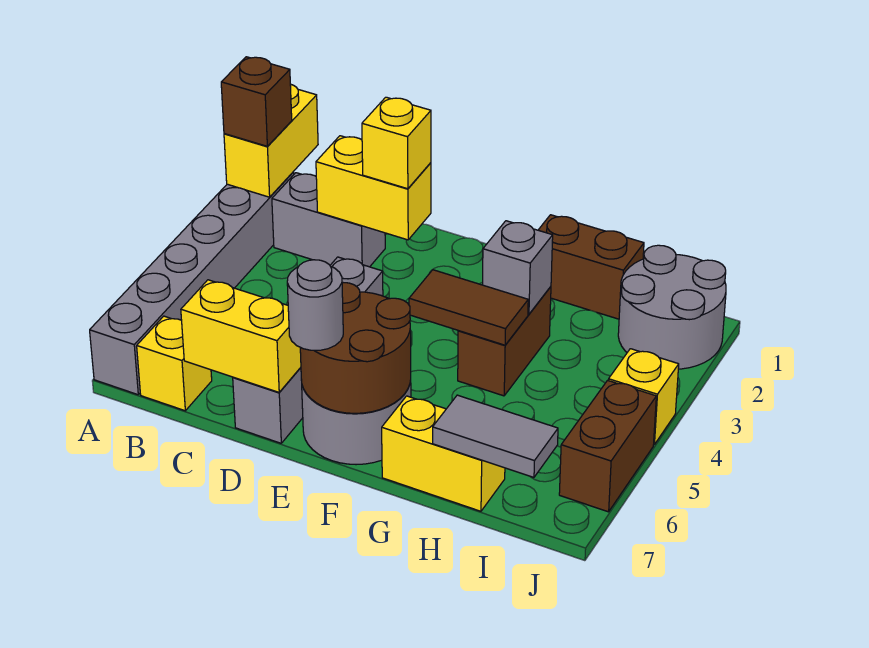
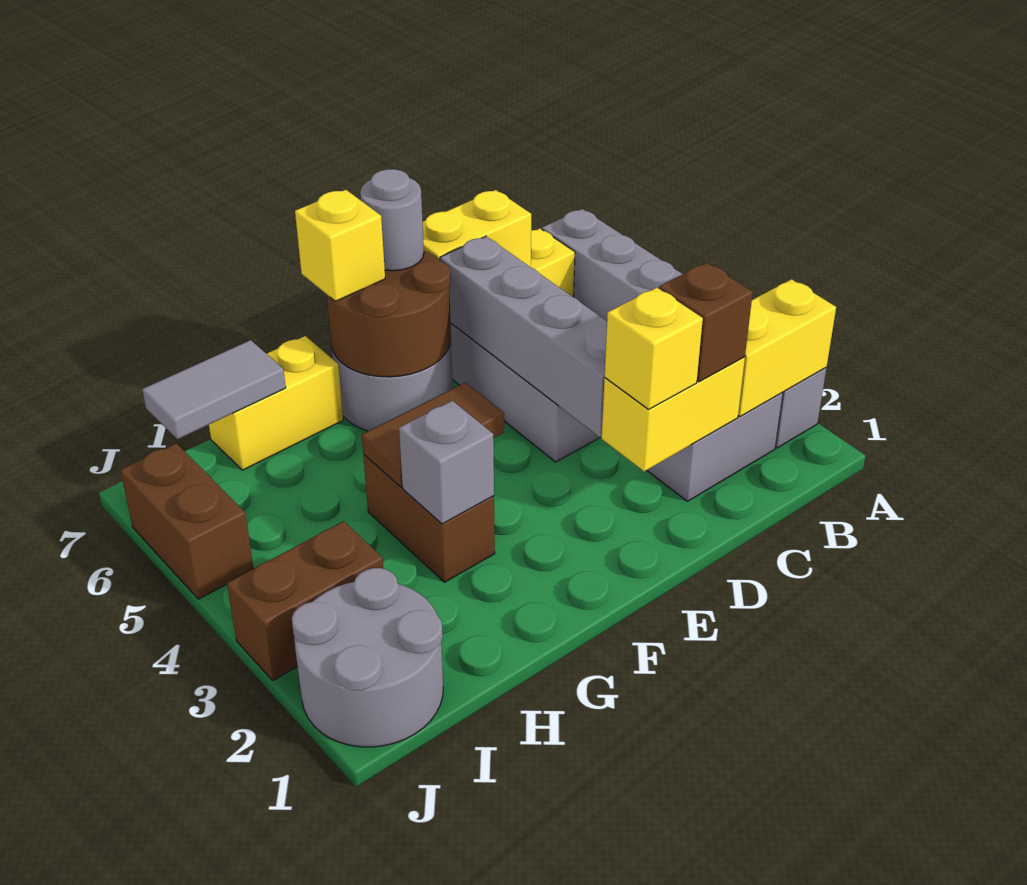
yellow brick A1:A2 level 2 -> yellow brick A2:B2 level 2
brown brick A2 level 3 -> brown brick C2 level 3
none -> grey brick D3:D6 level 2
brown brick G1:H1 level 1 -> brown brick I3:J3 level 1
yellow brick J4 level 1 -> yellow brick F7 level 3

